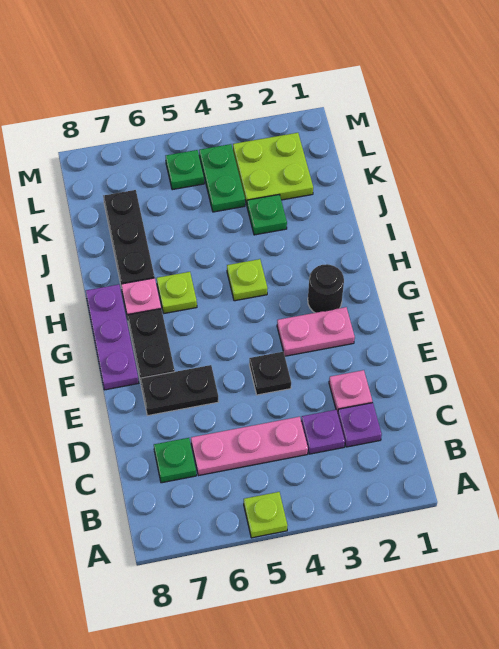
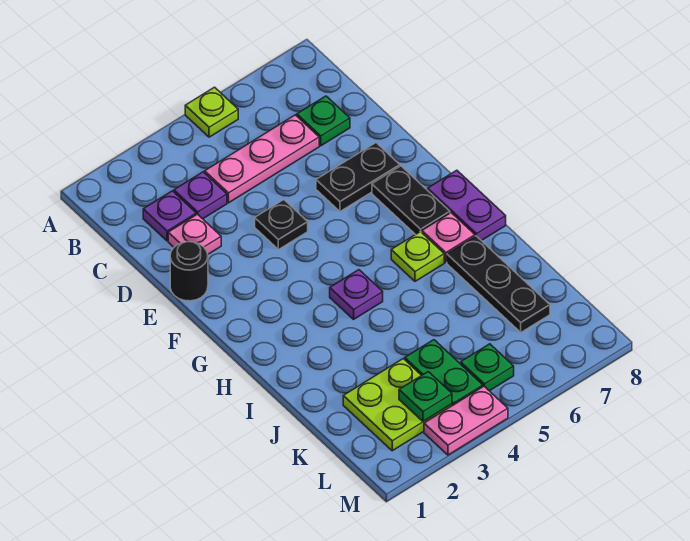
pink plate F2:F3 level 1 -> pink plate M3:M4 level 1
purple plate F8:H8 level 1 -> purple plate G8:H8 level 1
black round brick G2 level 1 -> black round brick E1 level 1
lime plate H4 level 1 -> purple plate H4 level 1
green plate J3 level 1 -> green plate L3 level 2

